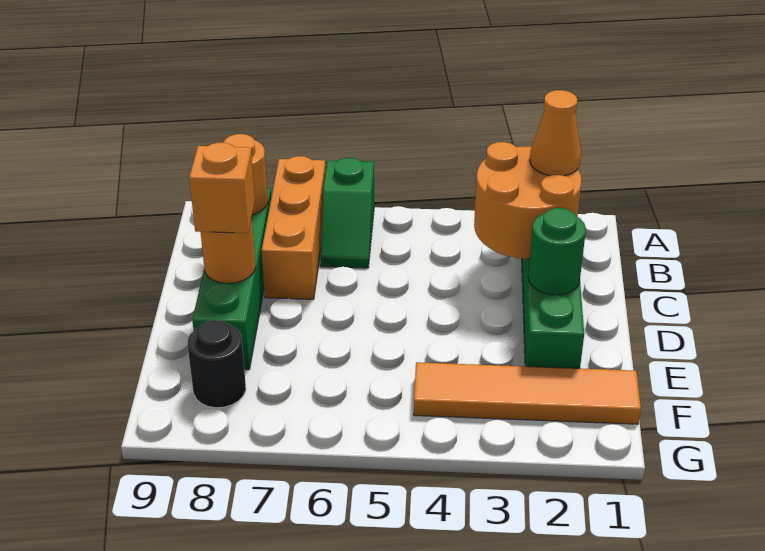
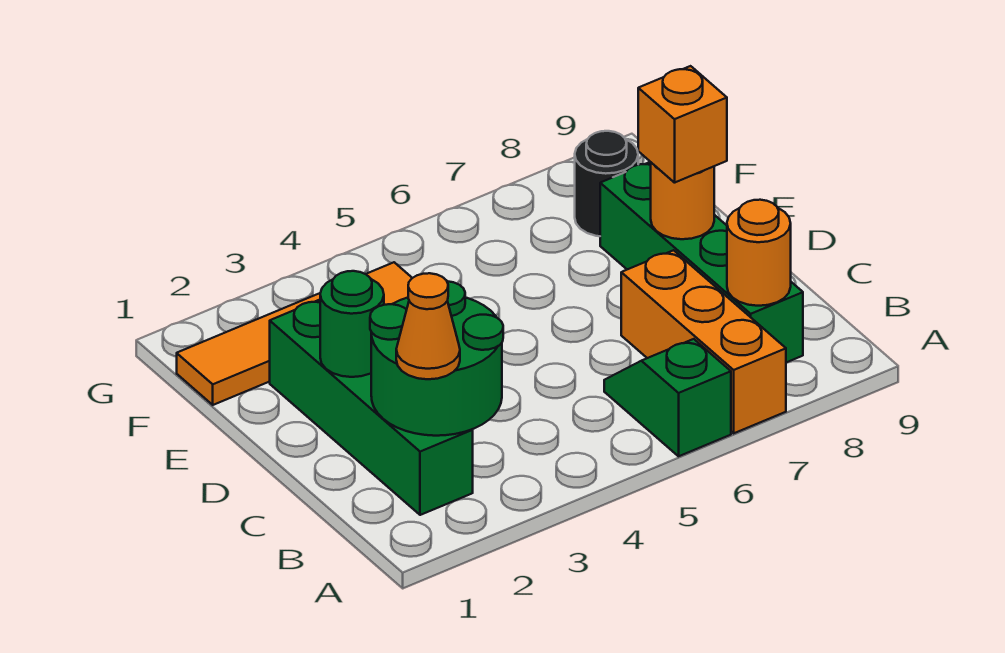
orange round brick B2:C3 level 2 -> green round brick B2:C3 level 2

